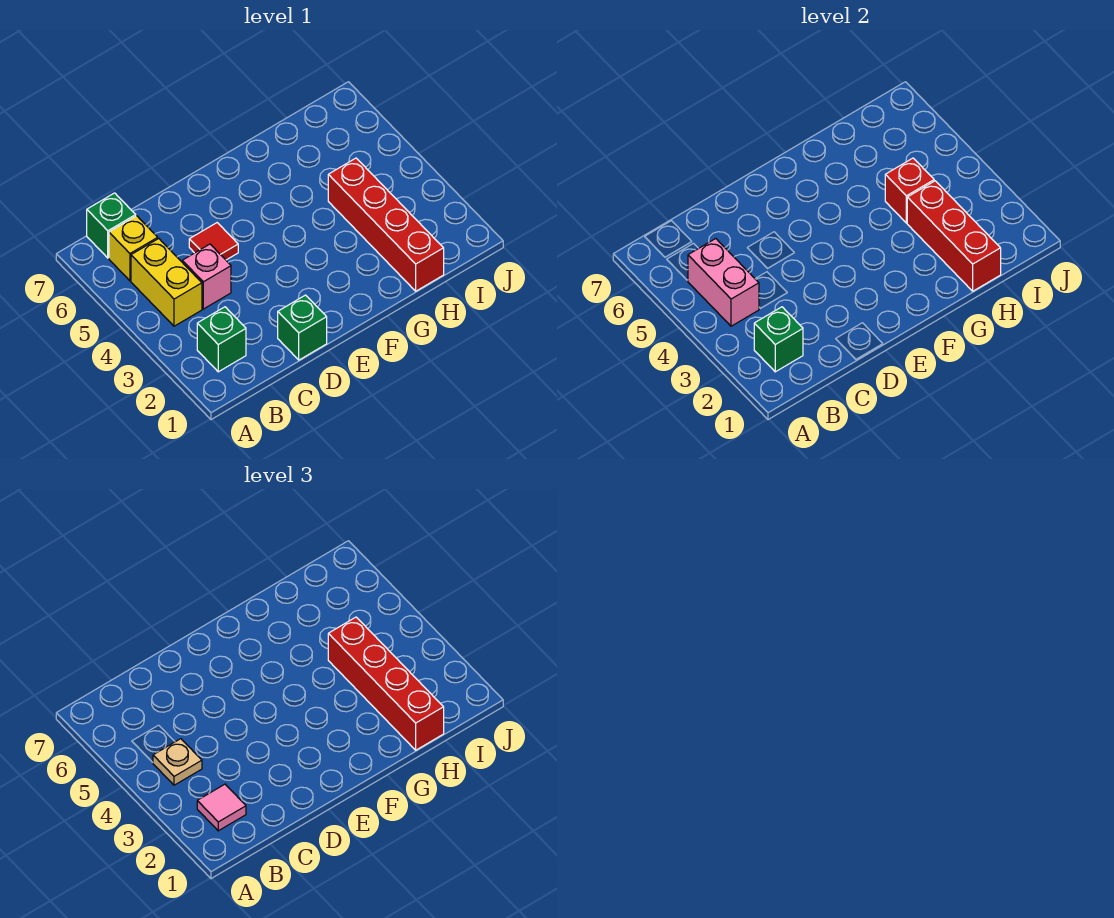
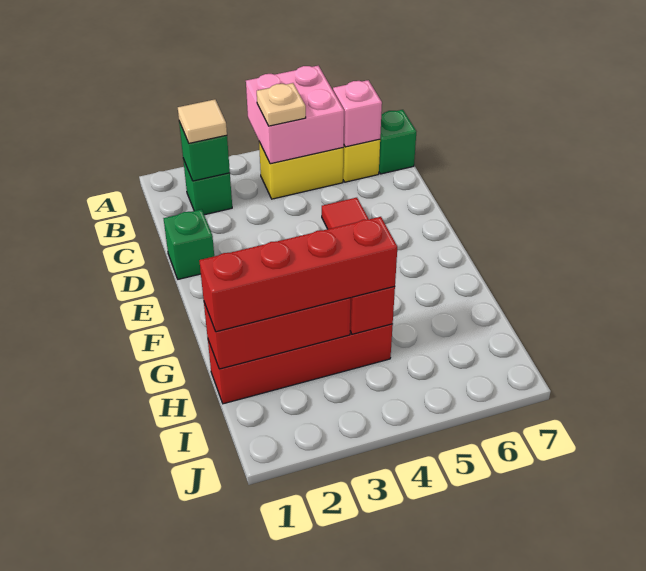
pink tile B2 level 3 -> tan tile B2 level 3
pink brick B4:B5 level 2 -> pink brick A4:B5 level 2
pink brick C4 level 1 -> pink brick B6 level 2

